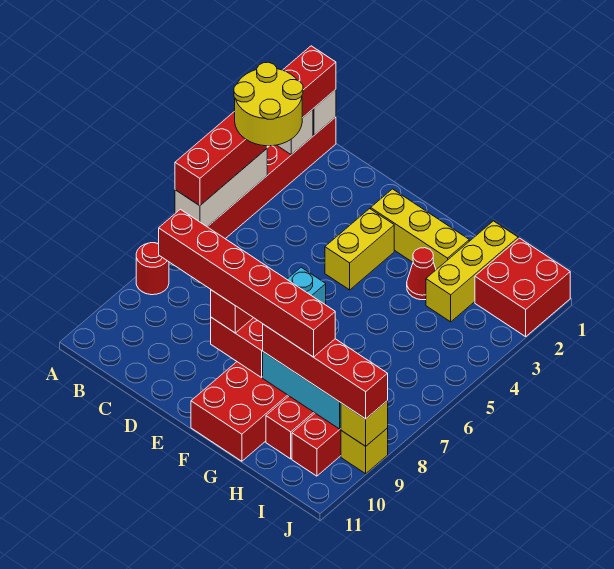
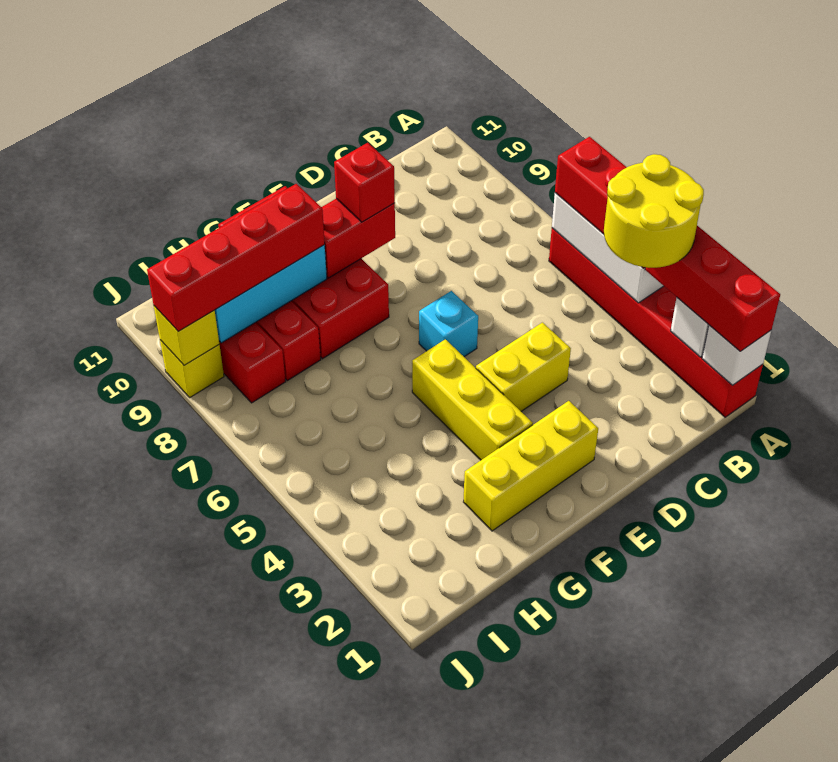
red round brick A8 level 1 -> none
red brick C9:H9 level 4 -> none
yellow brick E3:E4 level 1 -> yellow brick D4:E4 level 1
red cone G3 level 1 -> none
yellow brick H1:H3 level 1 -> yellow brick F3:F5 level 1
red brick I1:J2 level 1 -> none

